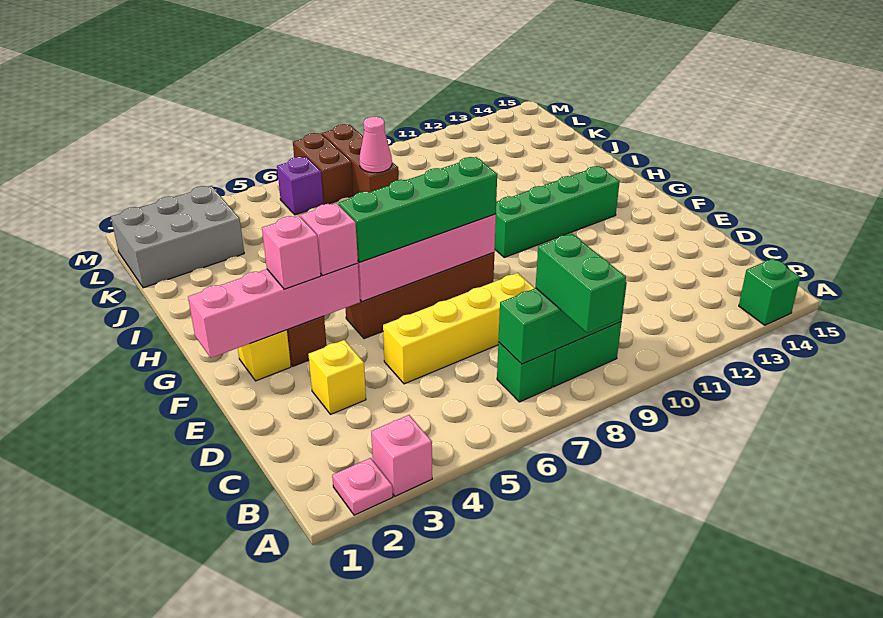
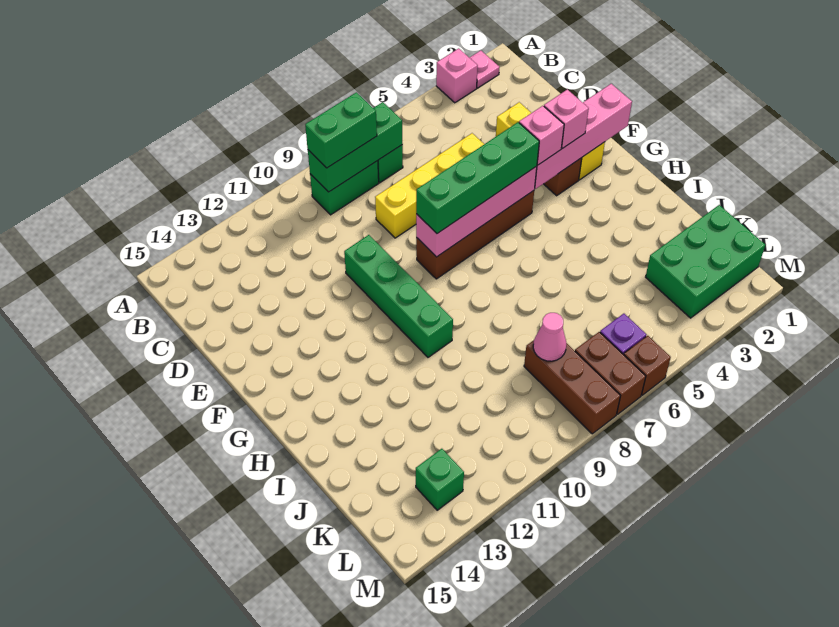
green brick A8:B8 level 3 -> green brick B8:B9 level 3
green brick A14 level 1 -> green brick L13 level 1
green brick G10:G13 level 1 -> green brick E10:H10 level 1
grey brick K1:L3 level 1 -> green brick K1:L3 level 1
none -> brown brick M6 level 1

